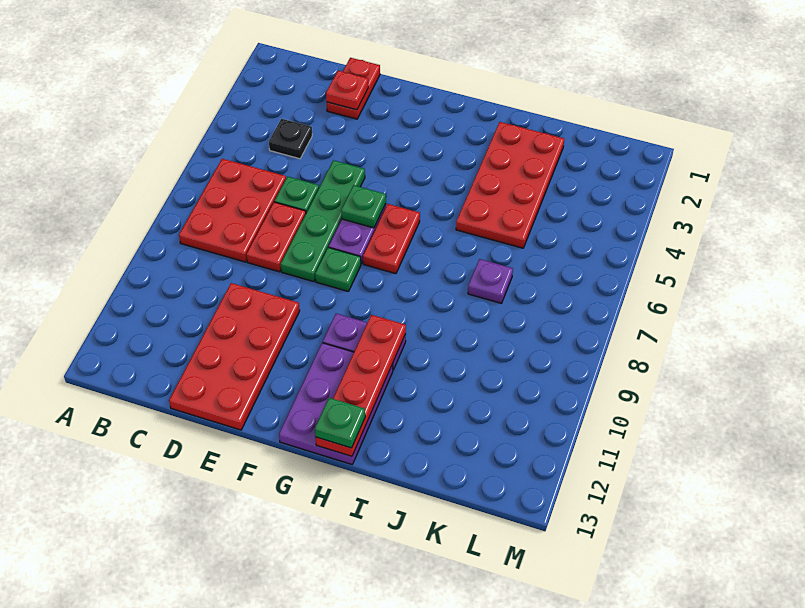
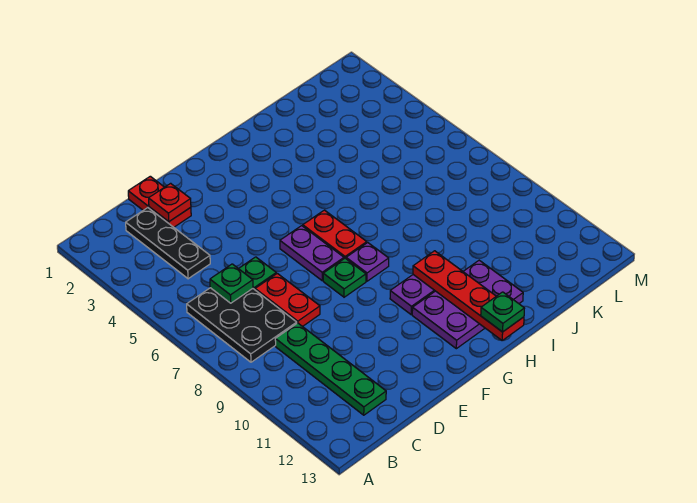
red plate B6:C8 level 1 -> black plate B6:C8 level 1
black plate C4 level 1 -> black plate C2:C4 level 1
red plate D10:E13 level 1 -> none
green plate E5:E8 level 1 -> green plate C9:C12 level 1
green plate F6 level 2 -> green plate C6 level 2
purple plate G11:H13 level 1 -> purple plate G11:I12 level 1
red plate I2:J5 level 1 -> none
purple plate J7 level 1 -> purple plate G8 level 1

